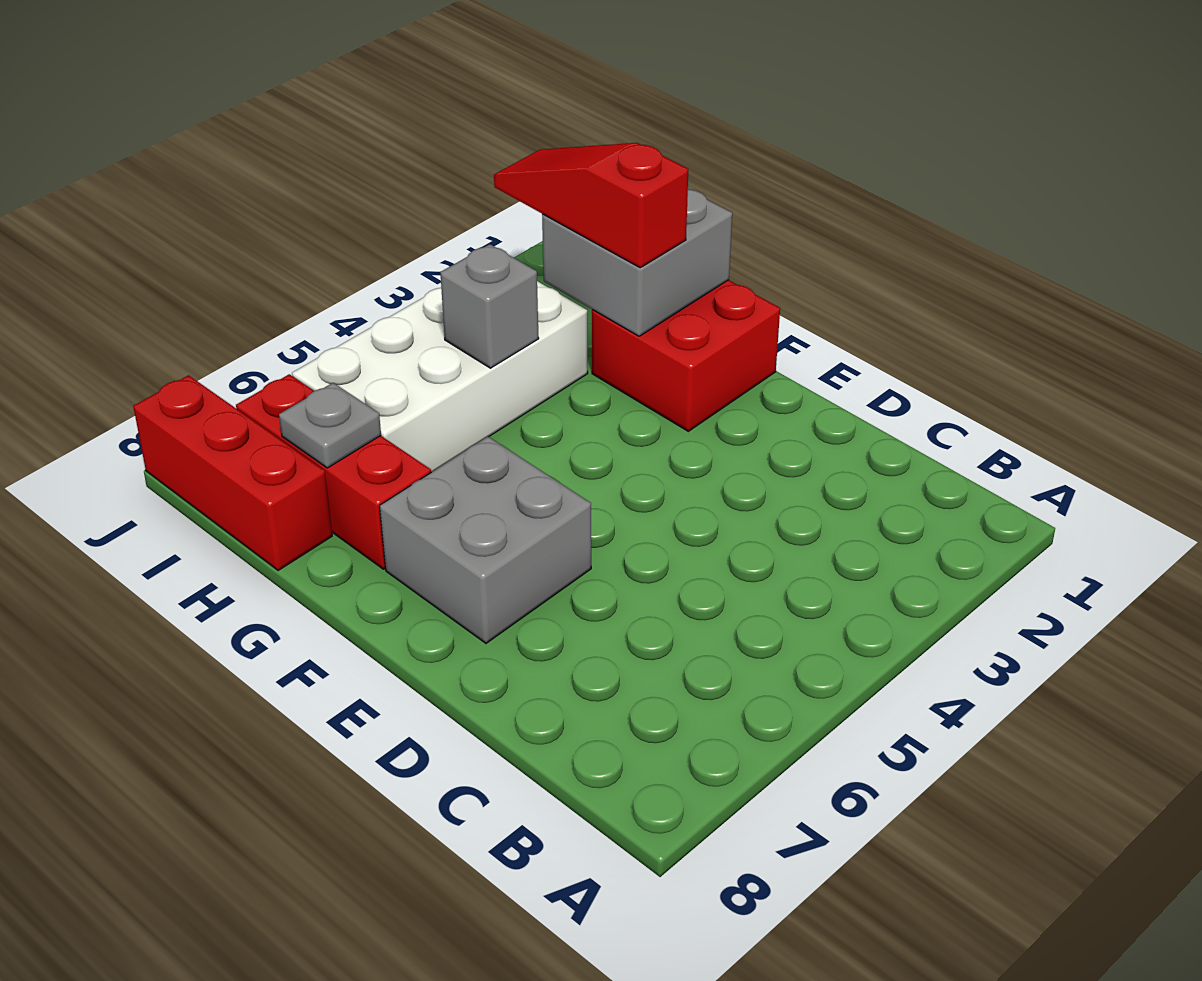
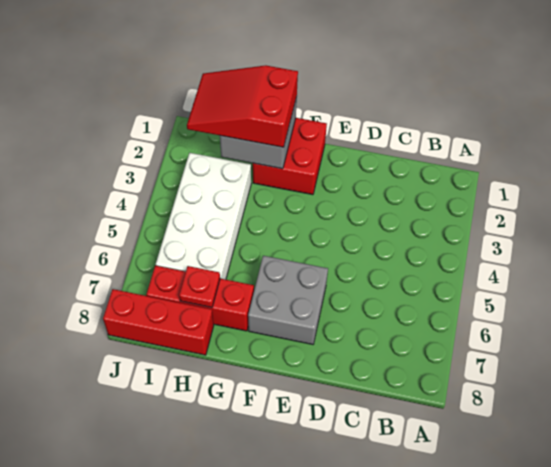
red slope G2:I2 level 3 top G -> red slope G1:I2 level 3 top G
grey brick H4 level 2 -> none
grey plate H7 level 2 -> red plate H7 level 2

